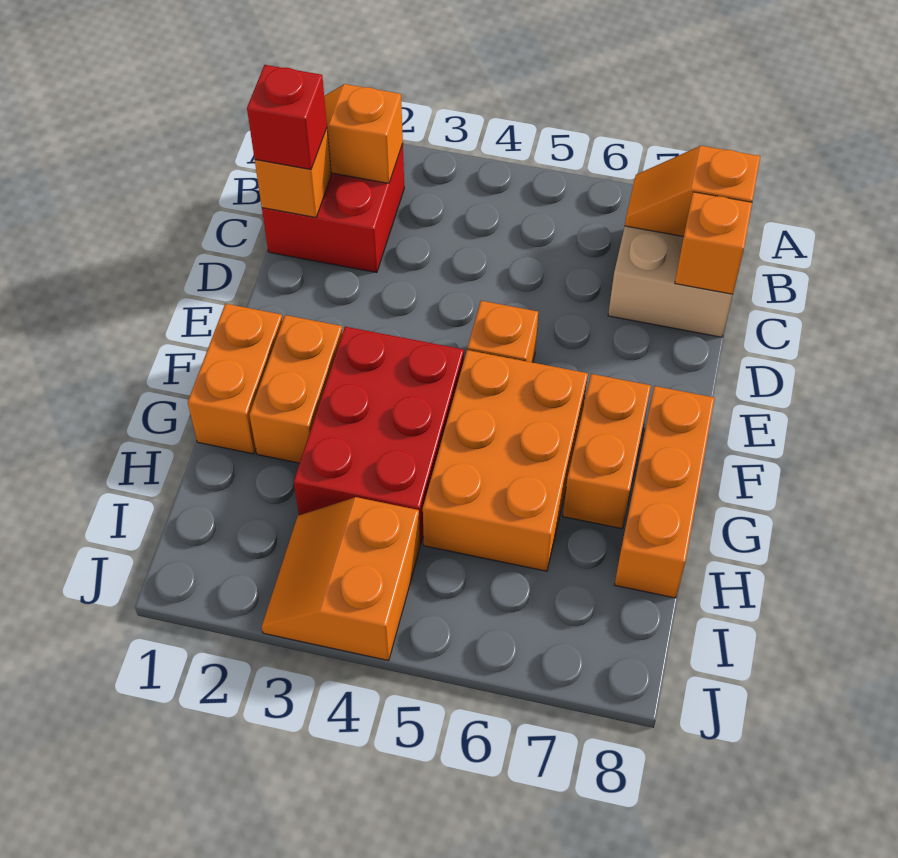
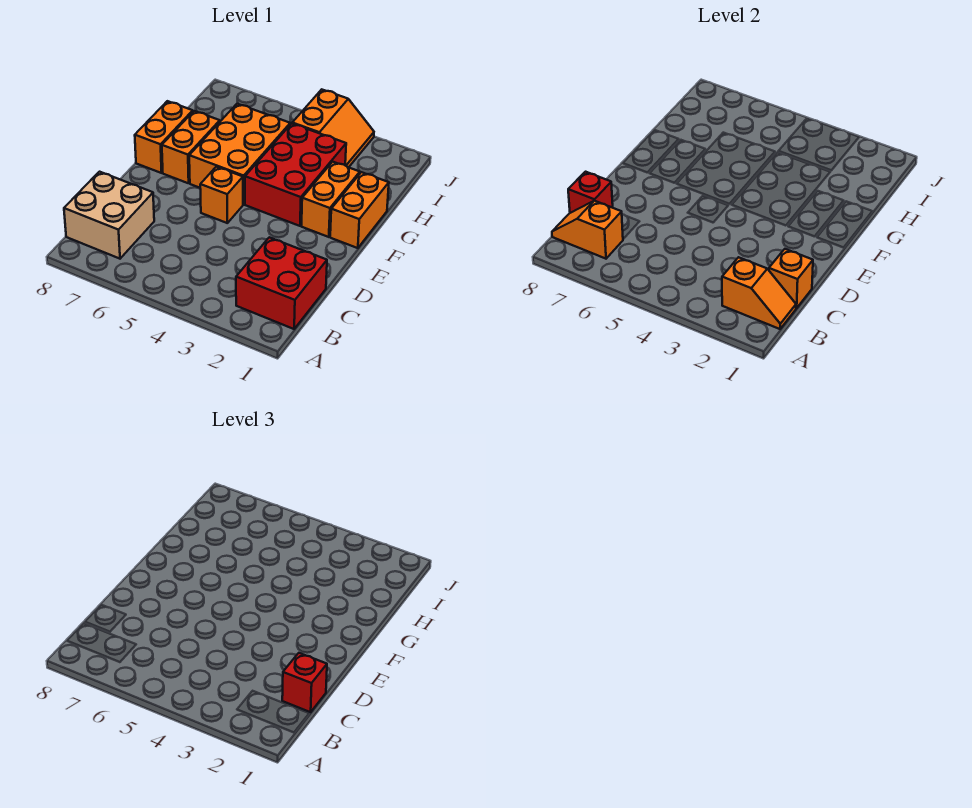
orange slope B7:B8 level 2 top 8 -> orange slope B7:B8 level 2 top 7
orange brick C8 level 2 -> red brick C8 level 2
orange brick F8:H8 level 1 -> orange brick F8:G8 level 1

